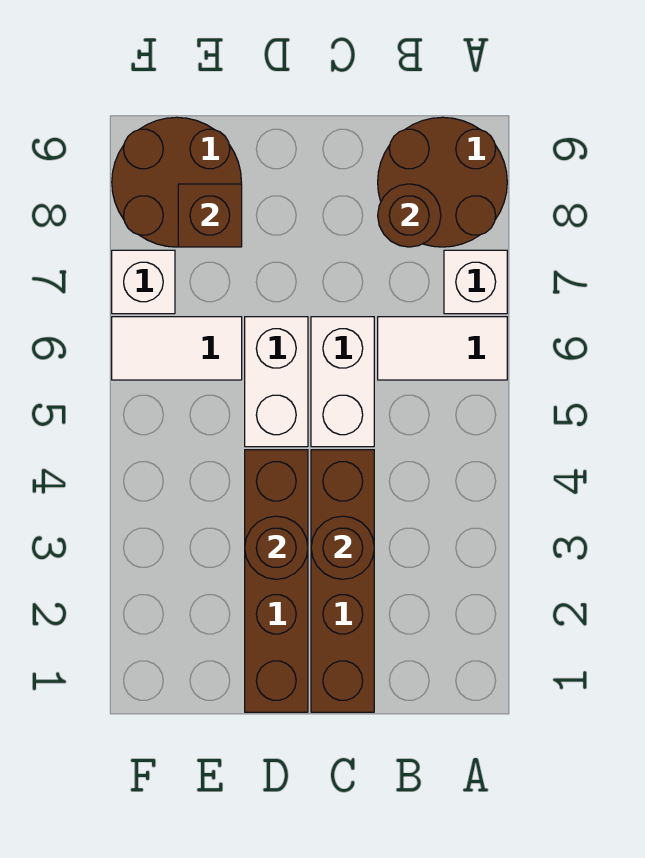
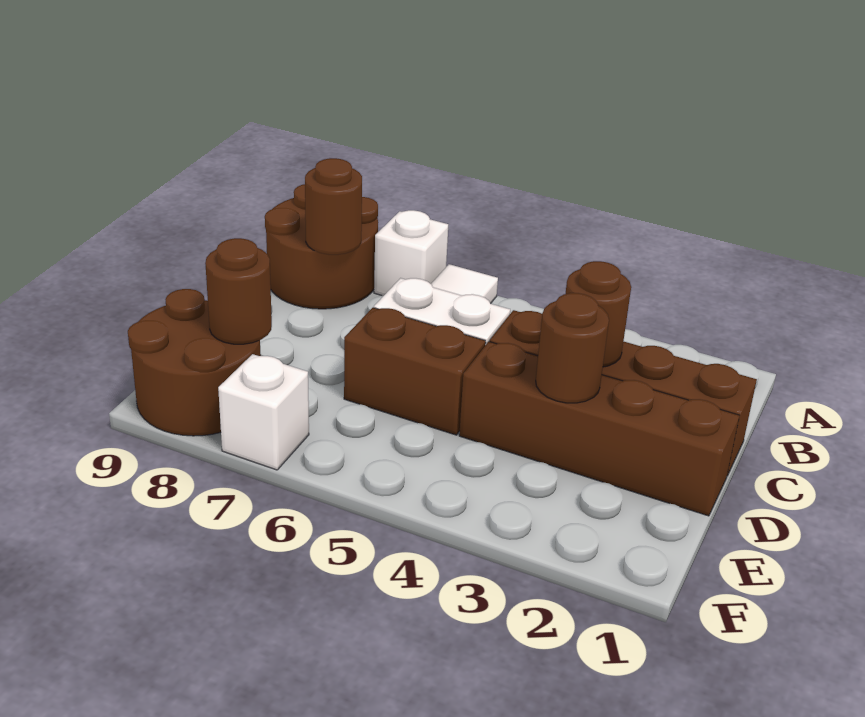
white brick D5:D6 level 1 -> brown brick D5:D6 level 1
white tile E6:F6 level 1 -> none
brown brick E8 level 2 -> brown round brick E8 level 2

